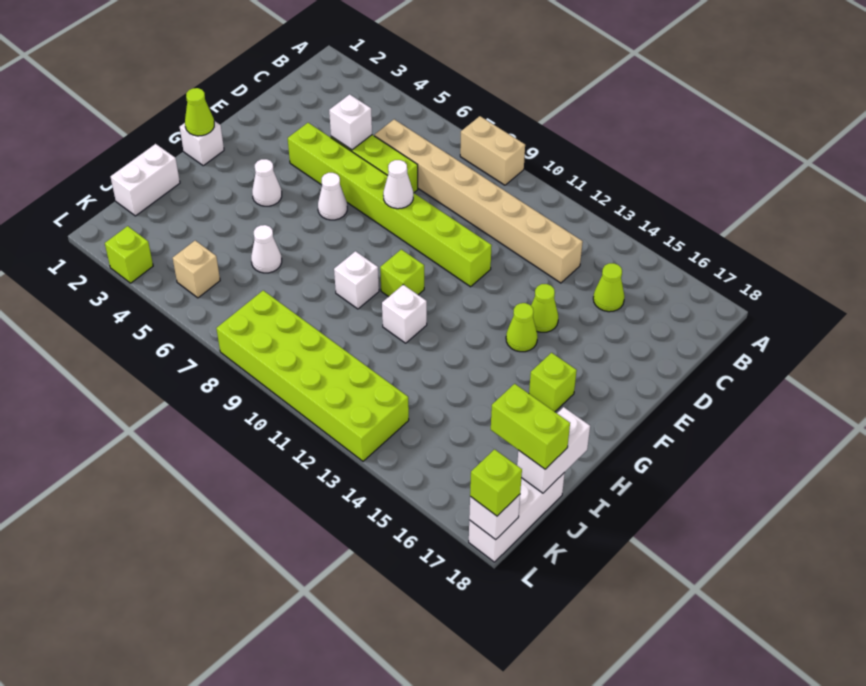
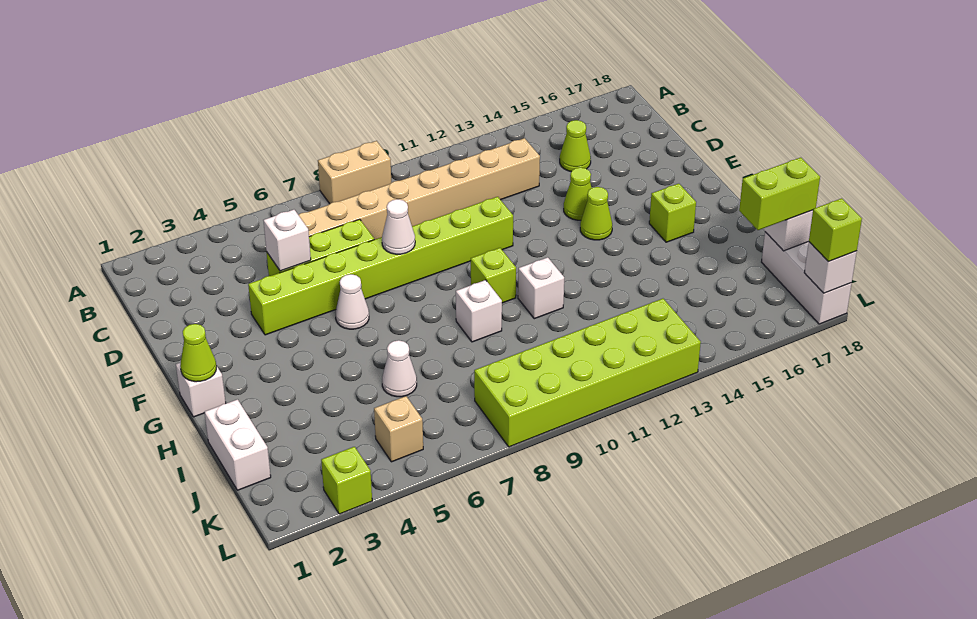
white cone G4 level 1 -> none

